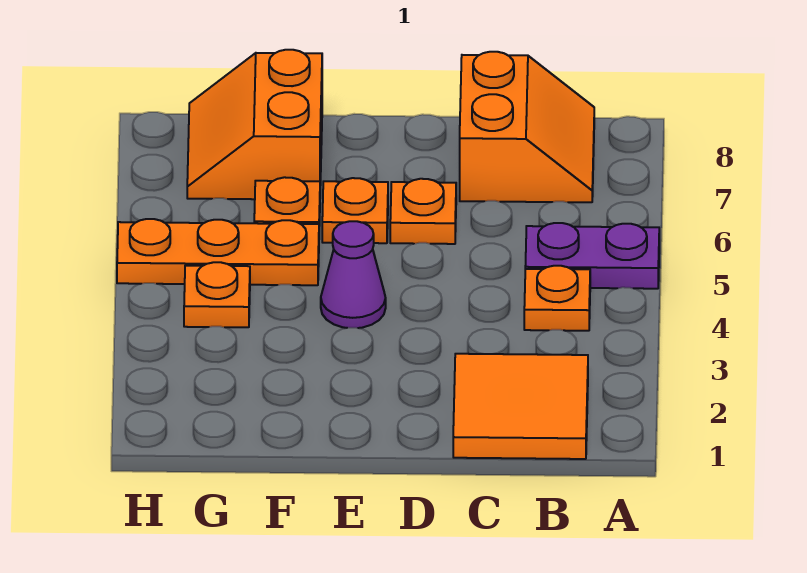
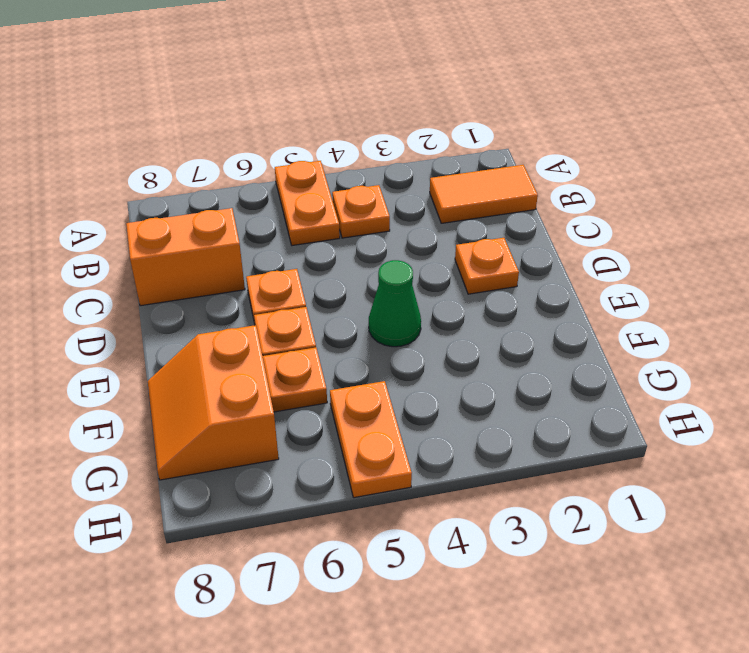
purple plate A5:B5 level 1 -> orange plate A5:B5 level 1
orange tile B1:C2 level 1 -> orange tile B1:B2 level 1
purple cone E4 level 1 -> green cone E4 level 1
orange plate F5:H5 level 1 -> orange plate G5:H5 level 1
orange slope F7:G8 level 1 top F -> orange slope F7:G8 level 1 top 7
orange plate G4 level 1 -> orange plate D2 level 1

